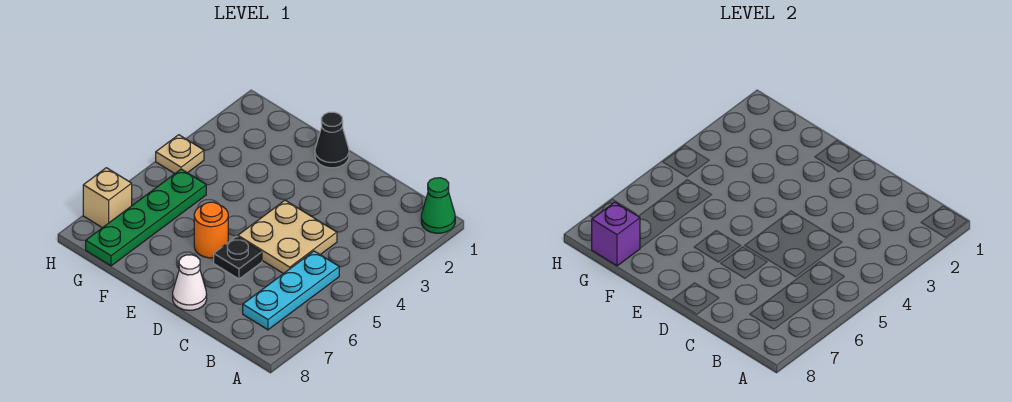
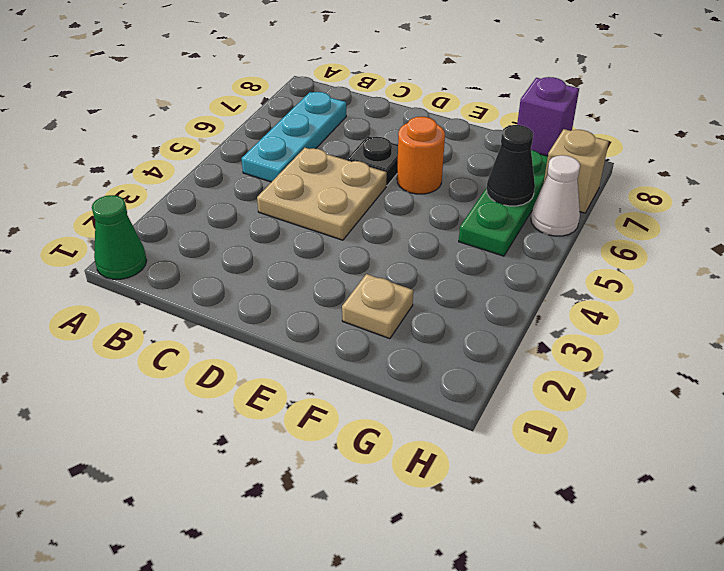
white cone D8 level 1 -> white cone H6 level 1
black cone E1 level 1 -> black cone G6 level 2
tan plate H4 level 1 -> tan plate F2 level 1

